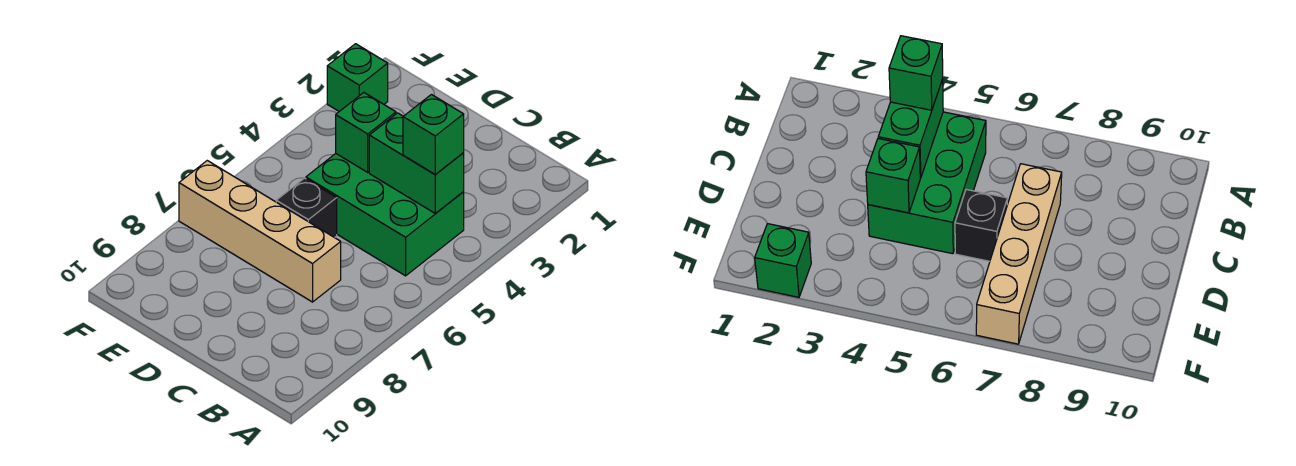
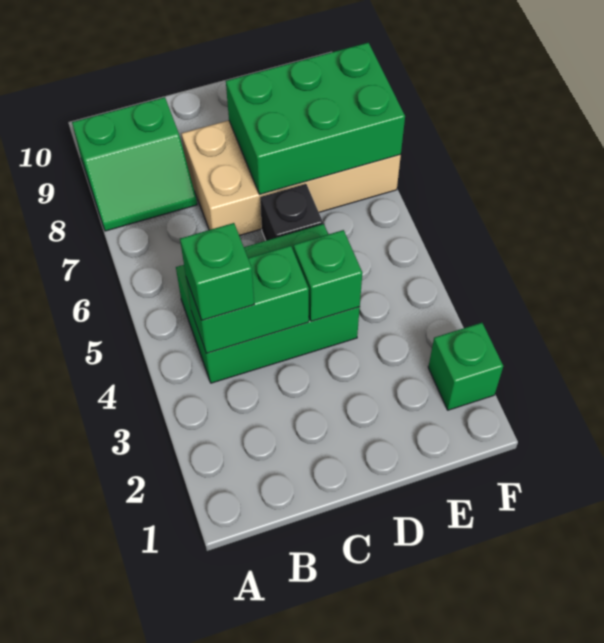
none -> green slope A8:B9 level 1 top 9
tan brick C7:F7 level 1 -> tan brick C7:F8 level 1
none -> green brick D7:F8 level 2

